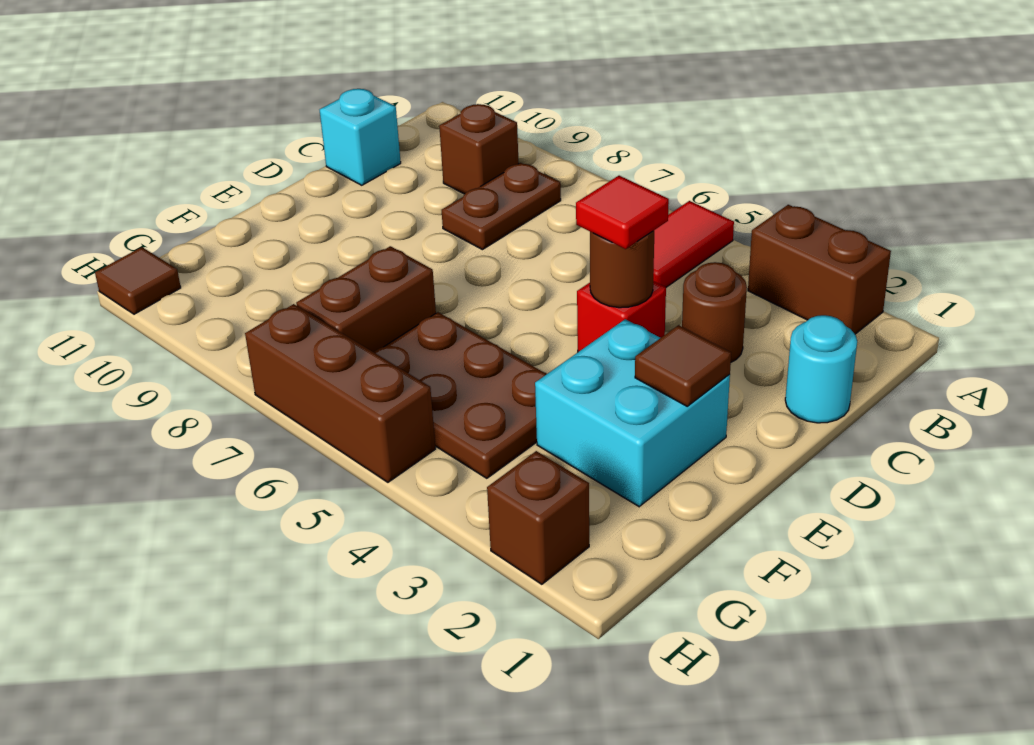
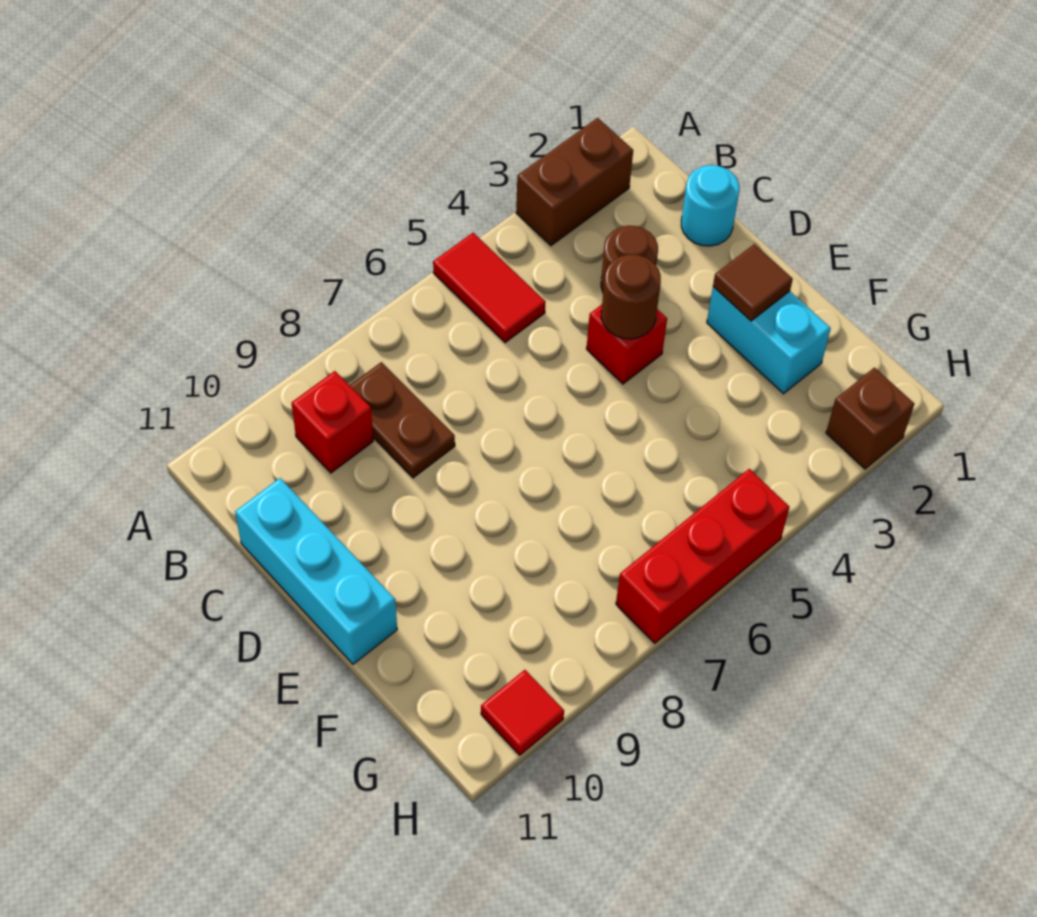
brown brick B9 level 1 -> red brick B9 level 1
cyan brick C11 level 1 -> cyan brick C11:E11 level 1
red tile D4 level 3 -> red tile H10 level 1
cyan brick E2:F3 level 1 -> cyan brick E2:F2 level 1
brown plate F4:G6 level 1 -> none
brown brick F7:G7 level 1 -> none
brown brick H5:H7 level 1 -> red brick H5:H7 level 1
brown tile H11 level 1 -> none

